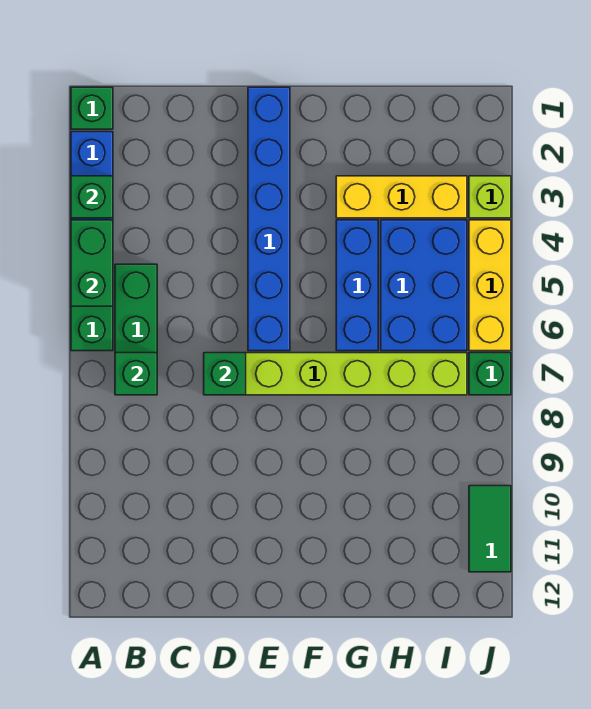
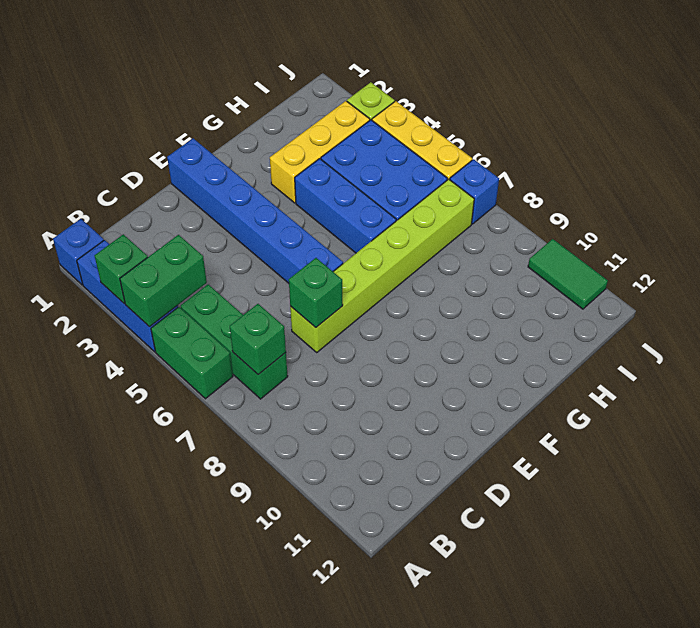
green brick A1 level 1 -> blue brick A1 level 1
green brick A4:A5 level 2 -> green brick A4:B4 level 2
green brick J7 level 1 -> blue brick J7 level 1

